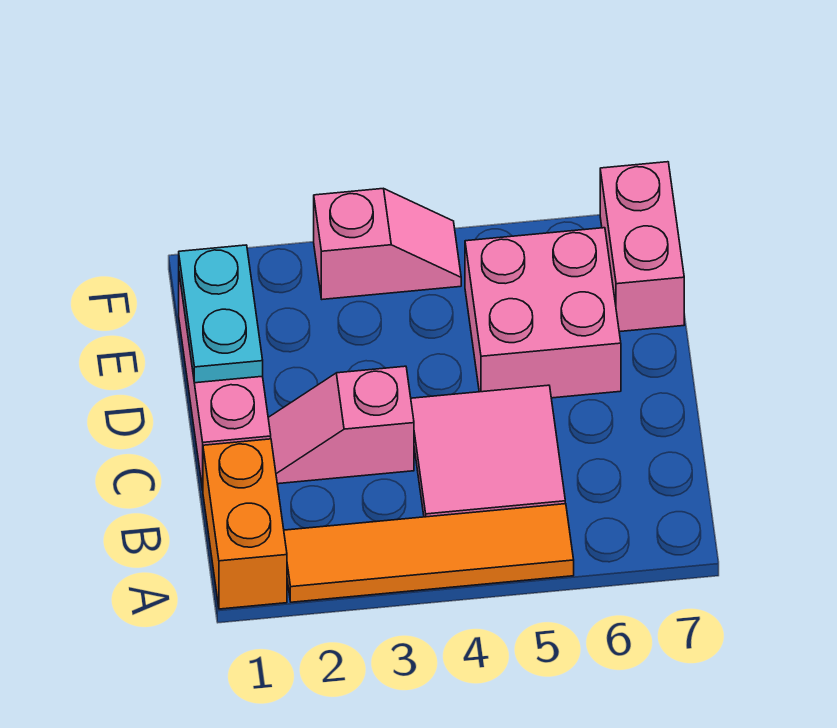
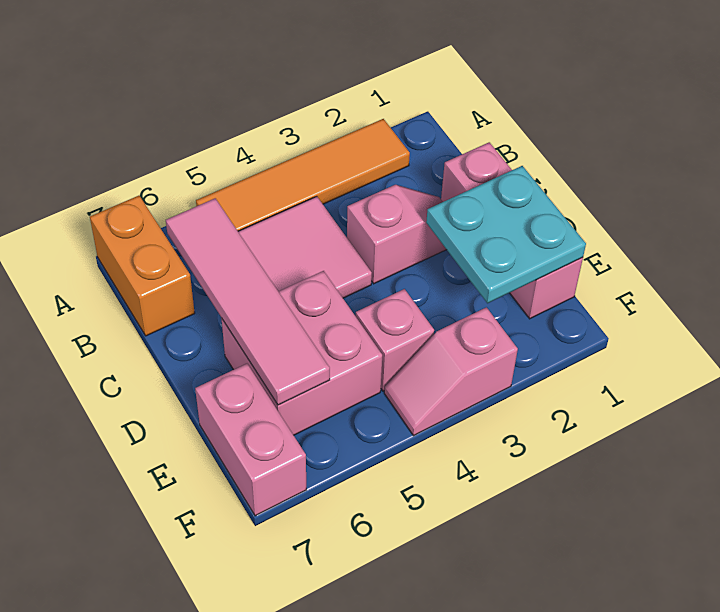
orange brick A1:B1 level 1 -> orange brick A7:B7 level 1
none -> pink tile B6:E6 level 2
cyan plate D1:E1 level 2 -> cyan plate D1:E2 level 2
none -> pink brick E4 level 1

